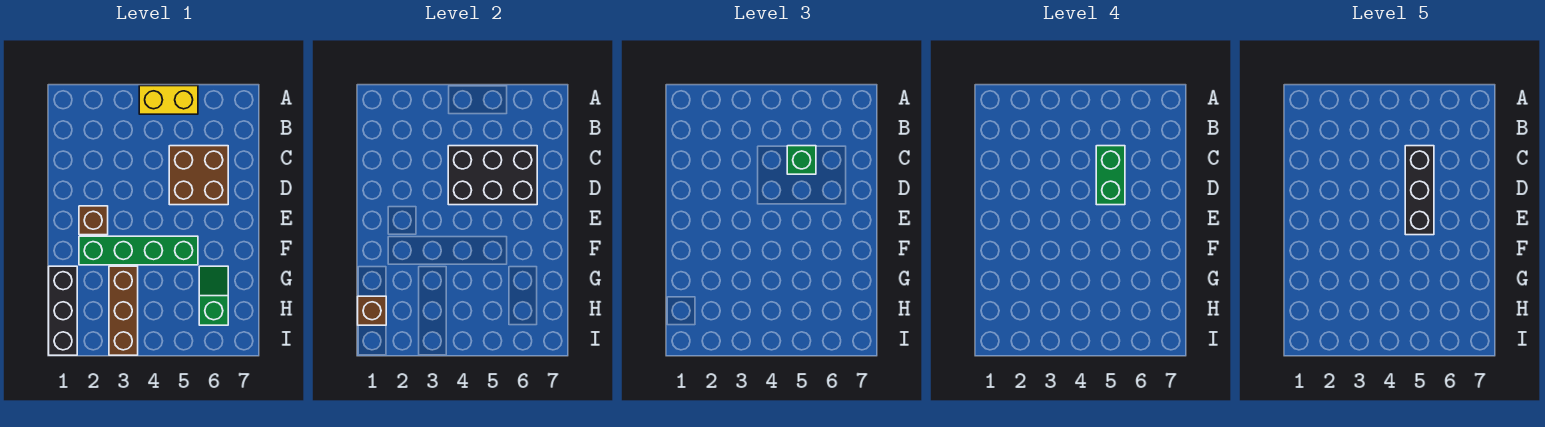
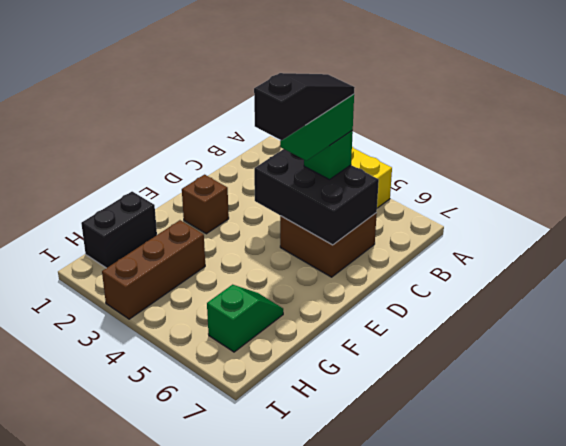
black brick C5:E5 level 5 -> black slope C5:E5 level 5 top E
green brick F2:F5 level 1 -> none
black brick G1:I1 level 1 -> black brick G1:H1 level 1
brown brick H1 level 2 -> none

